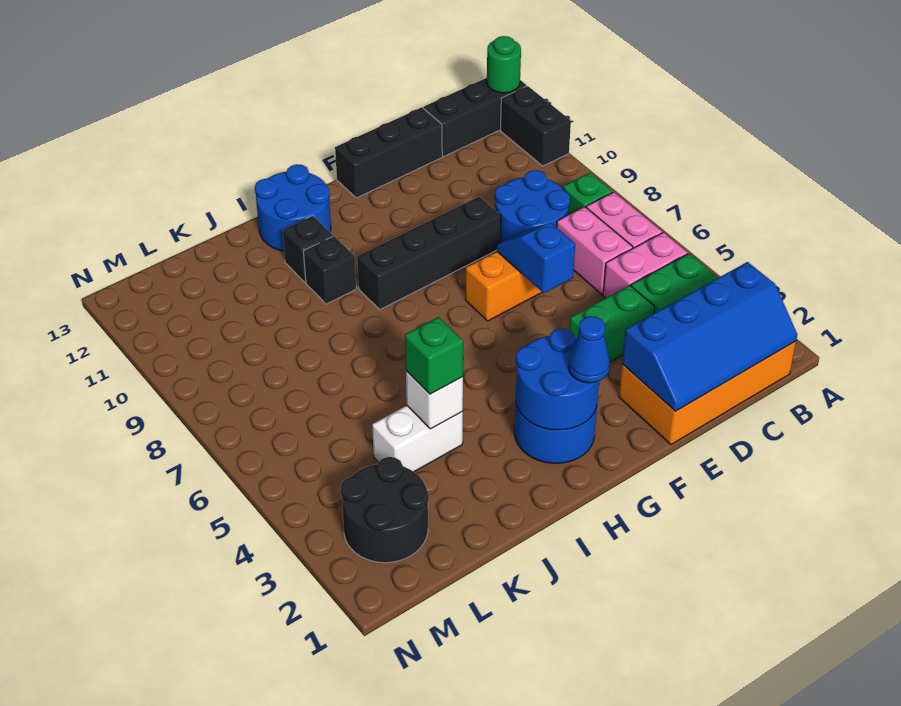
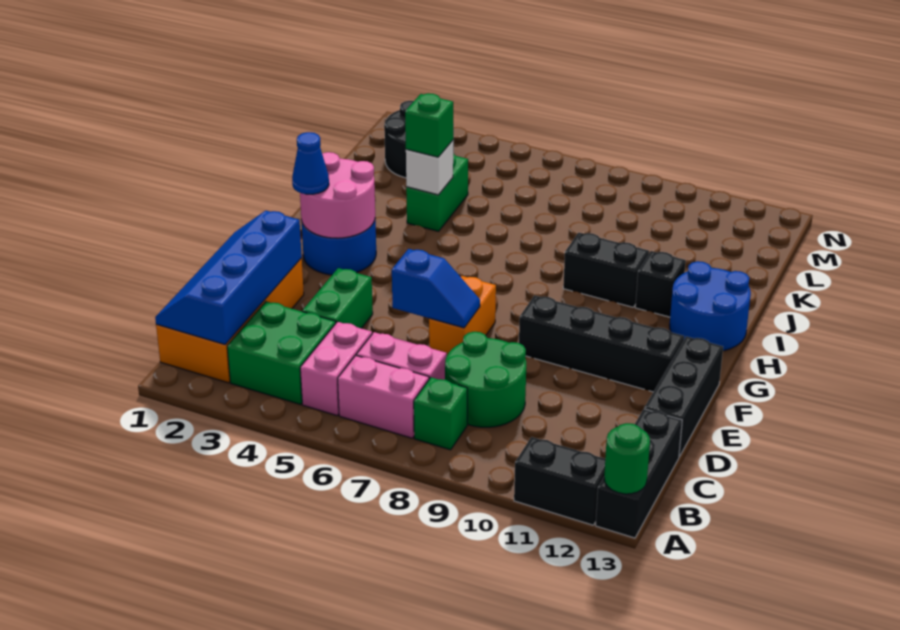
blue round brick C8:D9 level 1 -> green round brick C8:D9 level 1
black brick E9:H9 level 1 -> black brick F9:F12 level 1
blue round brick G2:H3 level 2 -> pink round brick G2:H3 level 2
black brick I10 level 1 -> black brick I9:I10 level 1
white brick J4:K4 level 1 -> green brick J4:K4 level 1

